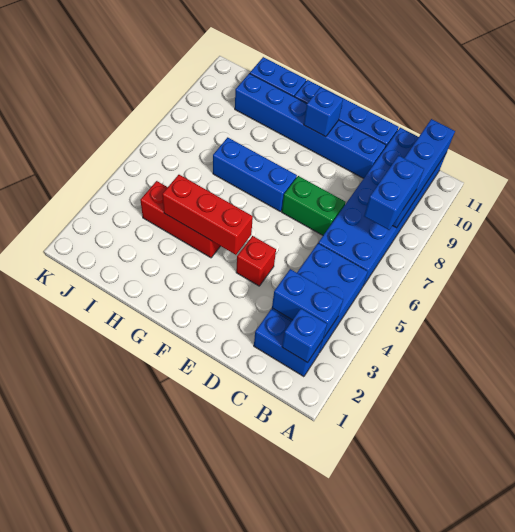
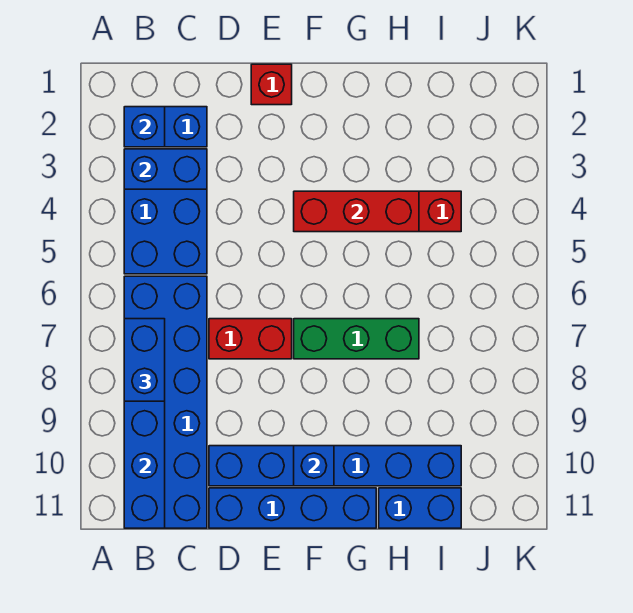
green brick D7:E7 level 1 -> red brick D7:E7 level 1
red brick E4 level 1 -> red brick E1 level 1
blue brick F7:H7 level 1 -> green brick F7:H7 level 1

